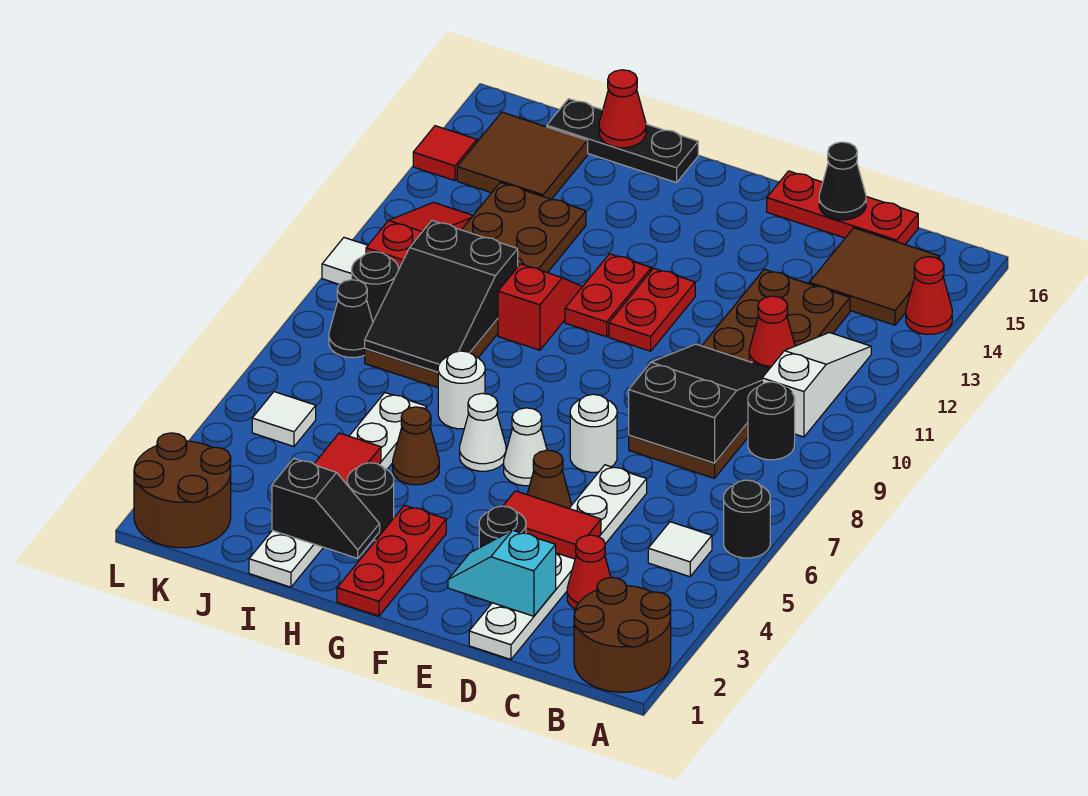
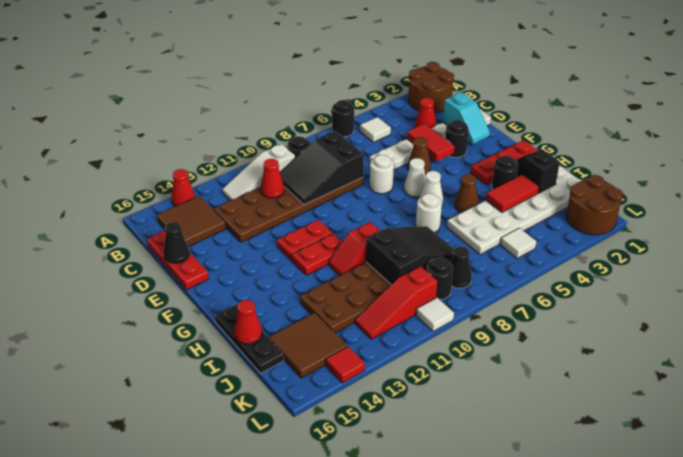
white plate I1:I6 level 1 -> white plate I1:J6 level 1

